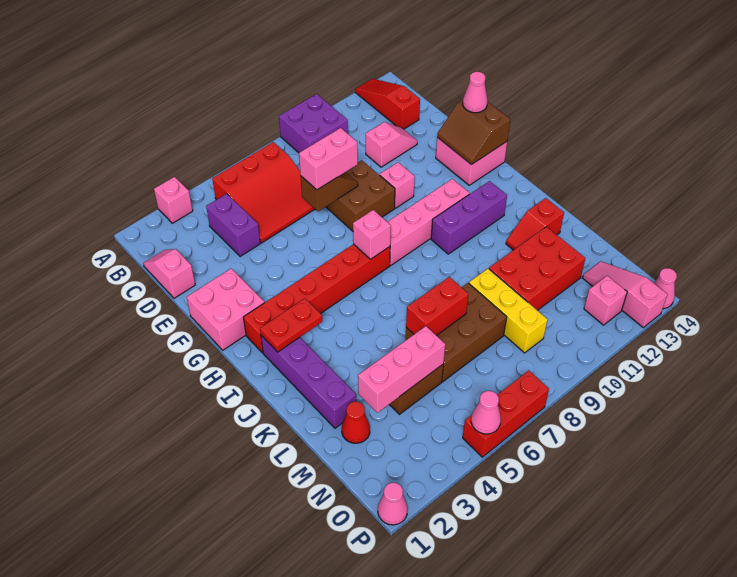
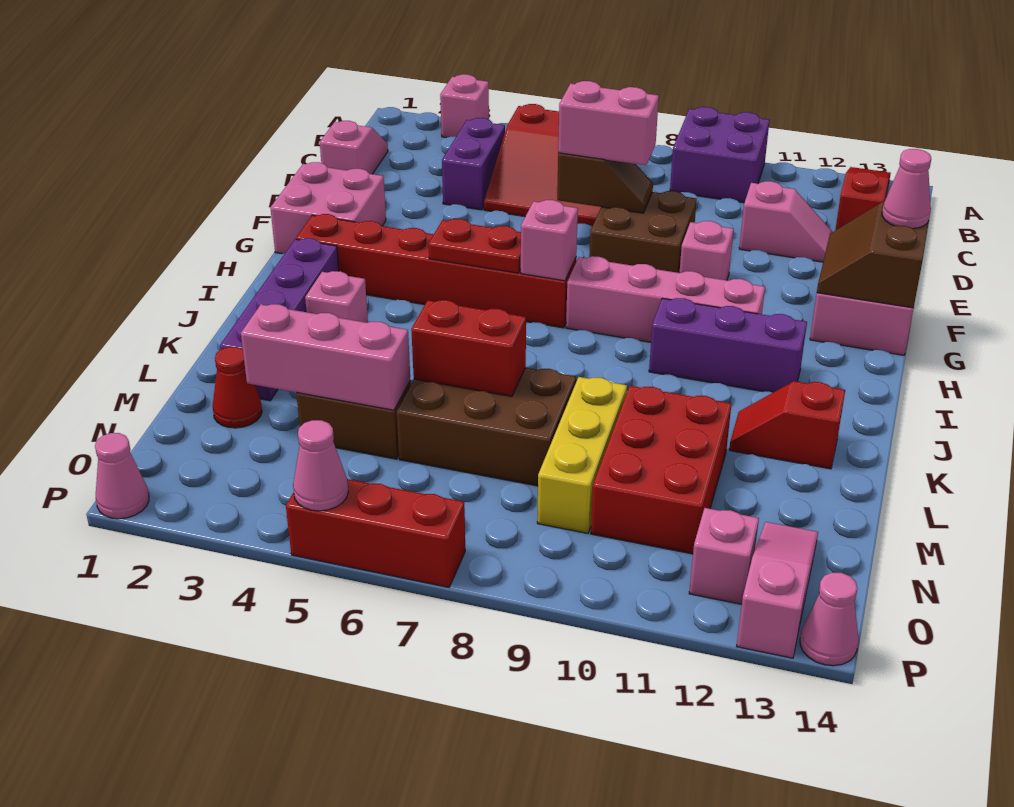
red plate I2:I3 level 2 -> red plate H5:H6 level 2
none -> pink brick J3 level 1
red brick L10:M12 level 1 -> red brick L10:N11 level 1

